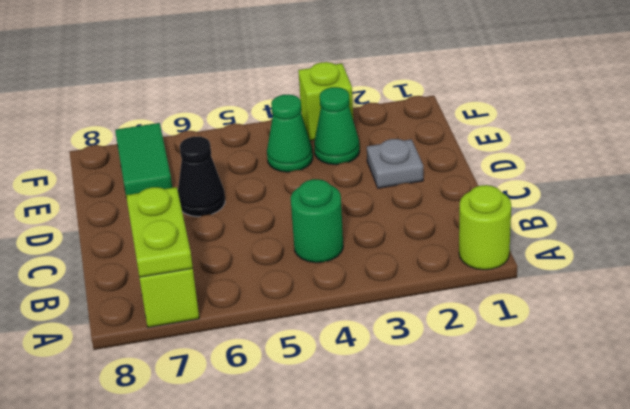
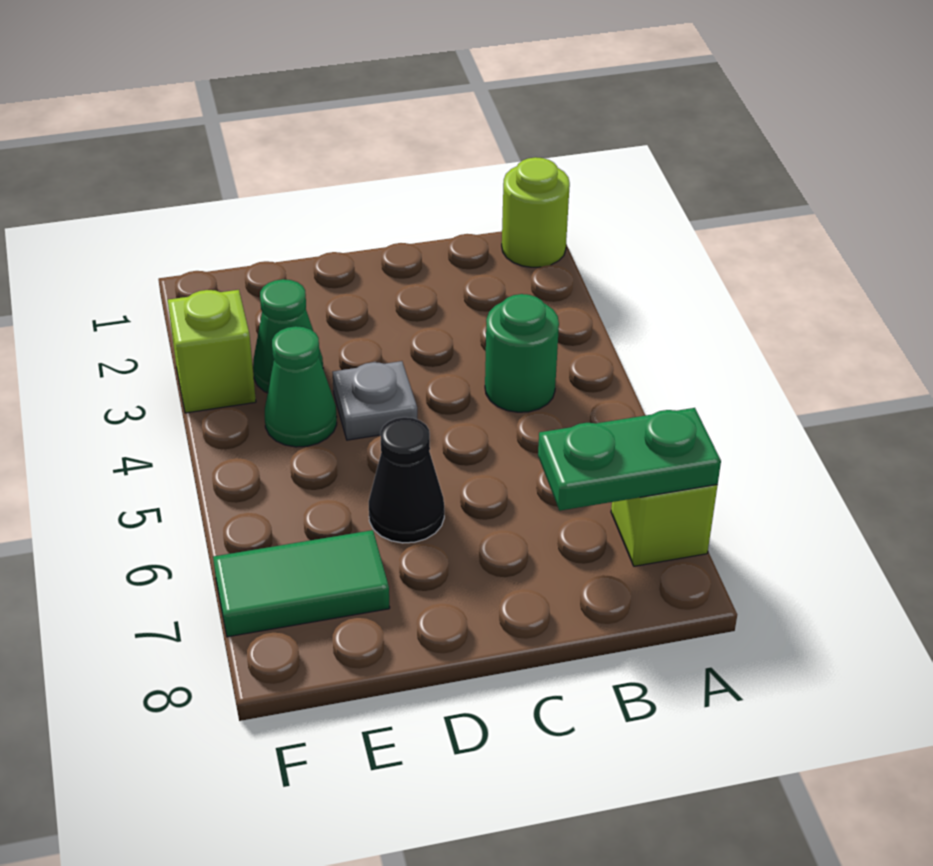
lime plate A7:B7 level 2 -> green plate A7:B7 level 2
grey plate D2 level 1 -> grey plate D4 level 1

